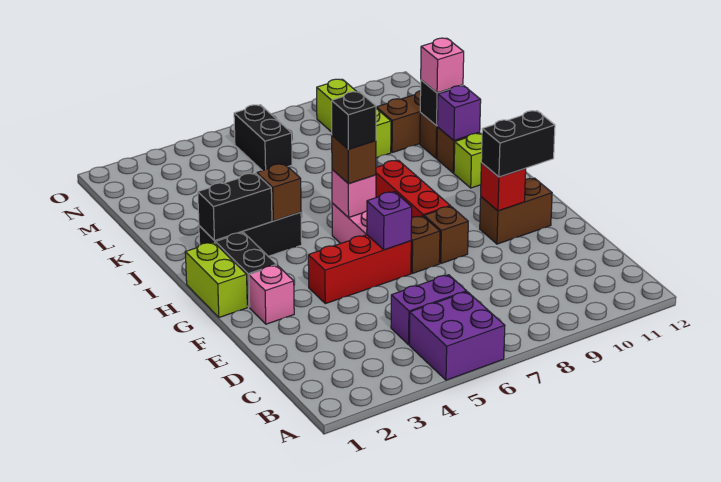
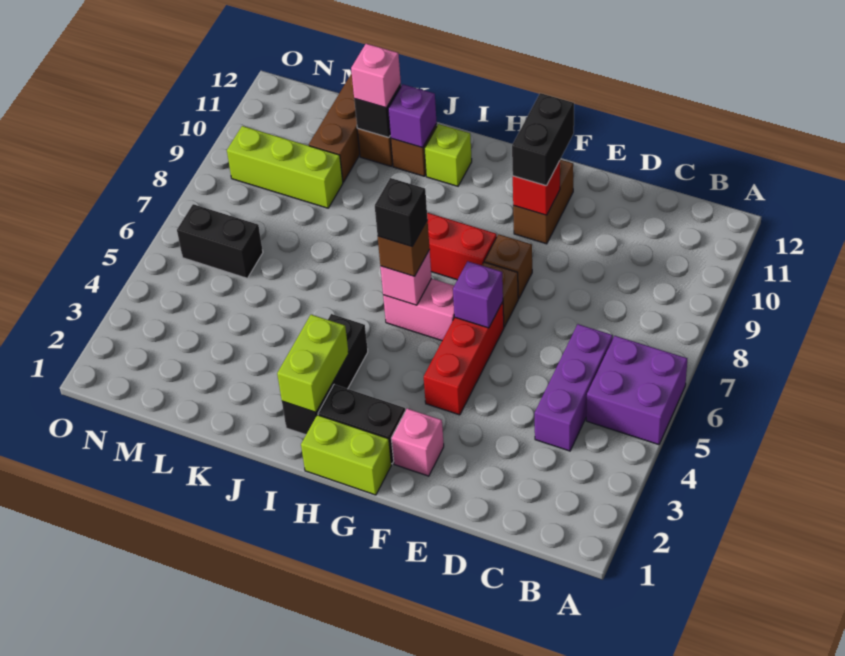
purple brick C5:C6 level 1 -> purple brick C4:C6 level 1
black brick I2:I3 level 2 -> lime brick I2:I3 level 2
brown brick I4 level 2 -> none

